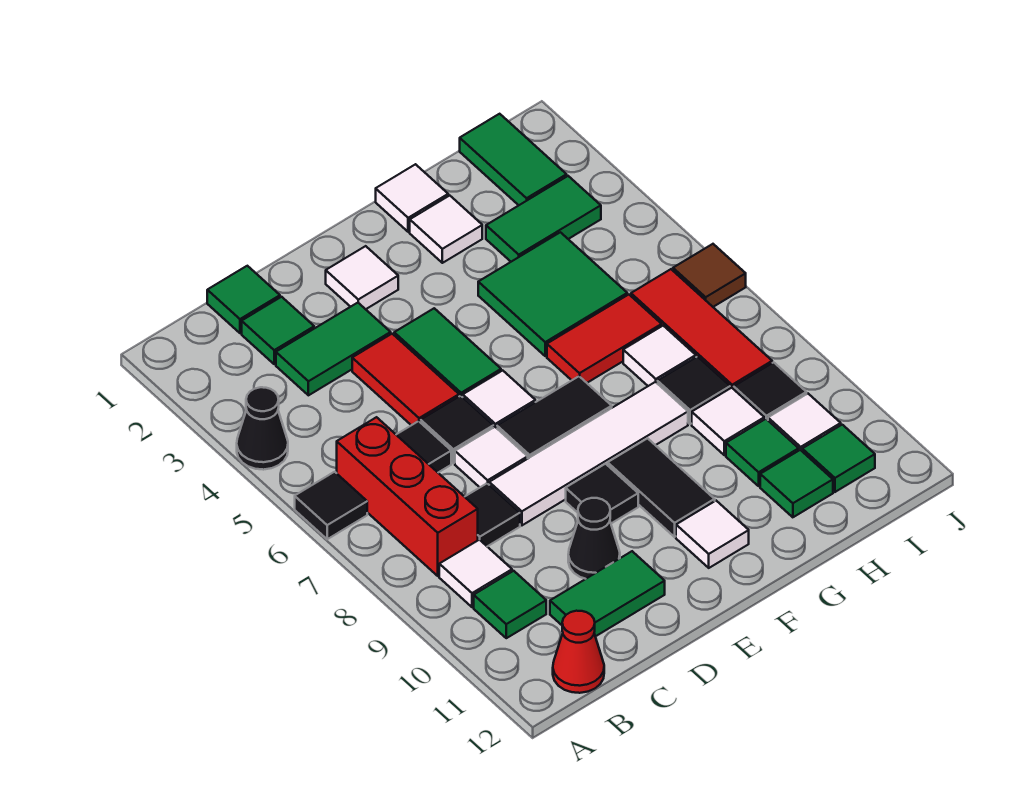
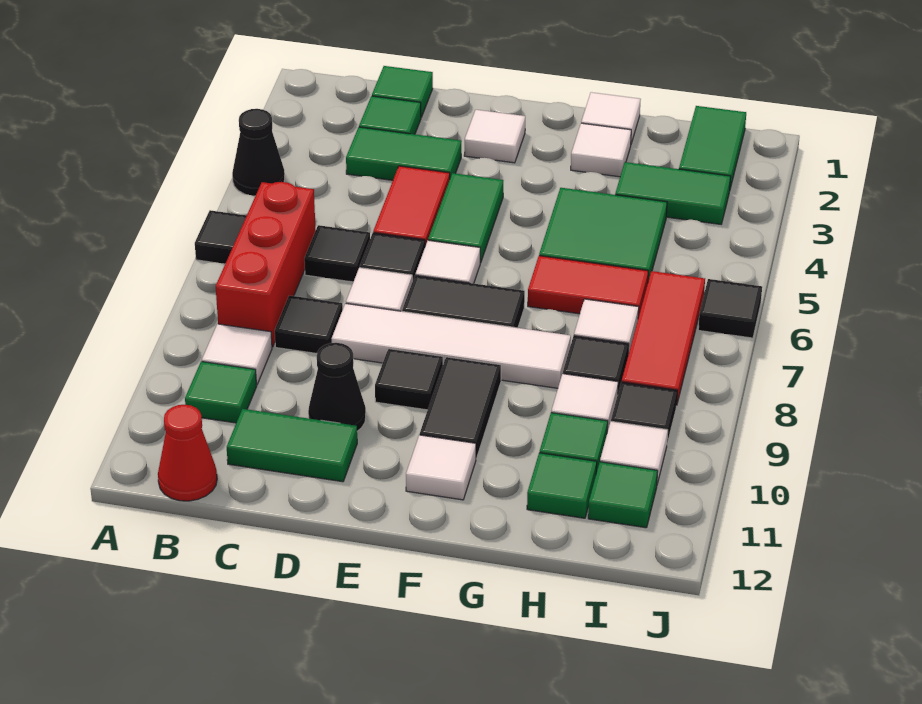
brown tile J6 level 1 -> black tile J6 level 1

